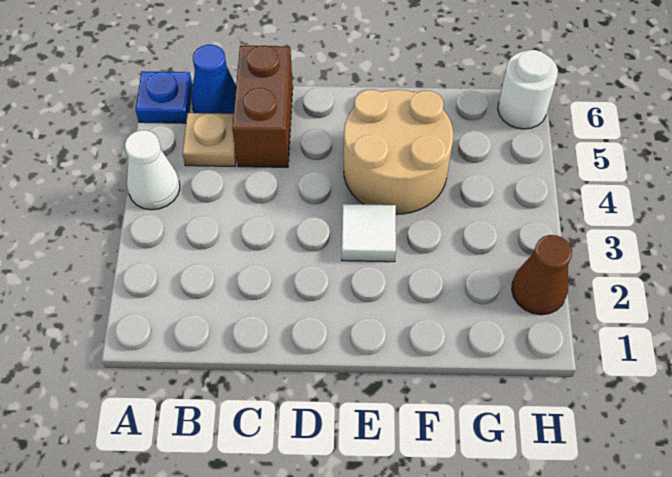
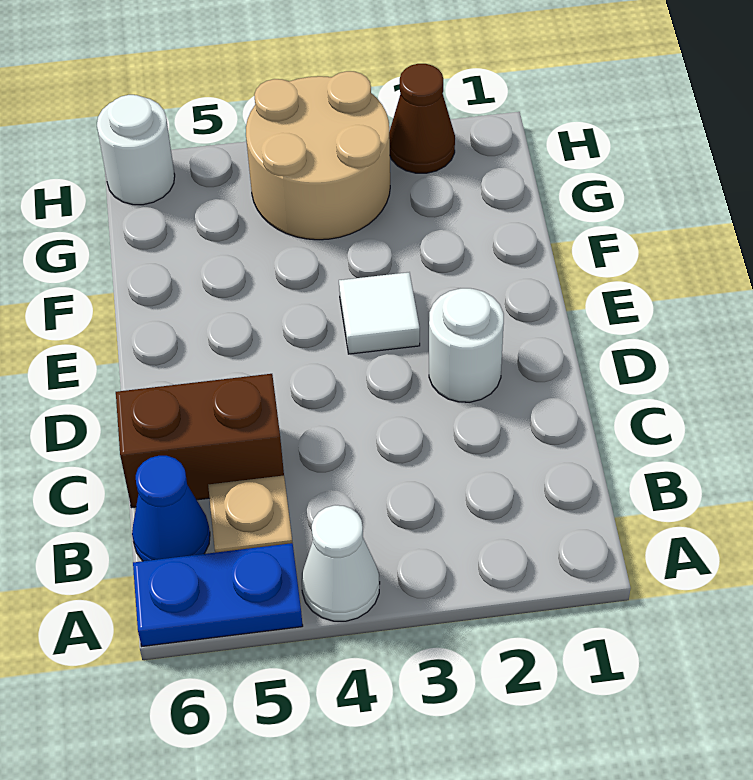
blue plate A6 level 1 -> blue plate A5:A6 level 1
none -> white round brick D2 level 1
tan round brick E4:F5 level 1 -> tan round brick G3:H4 level 1

